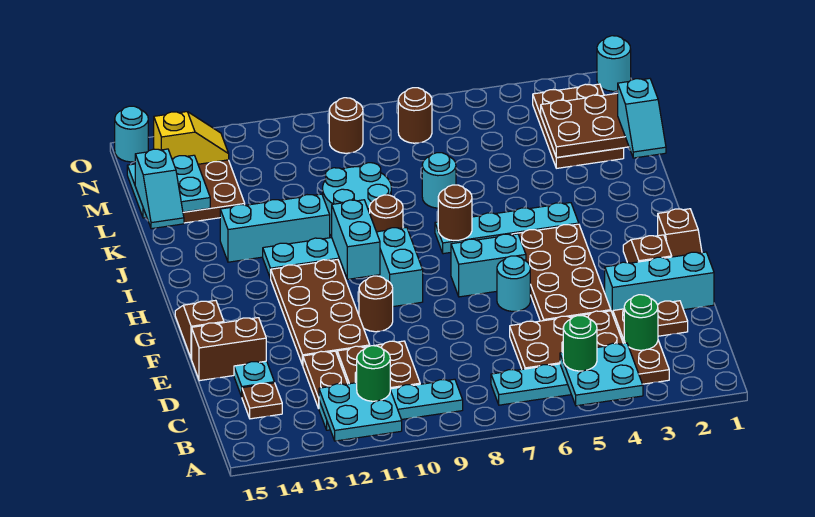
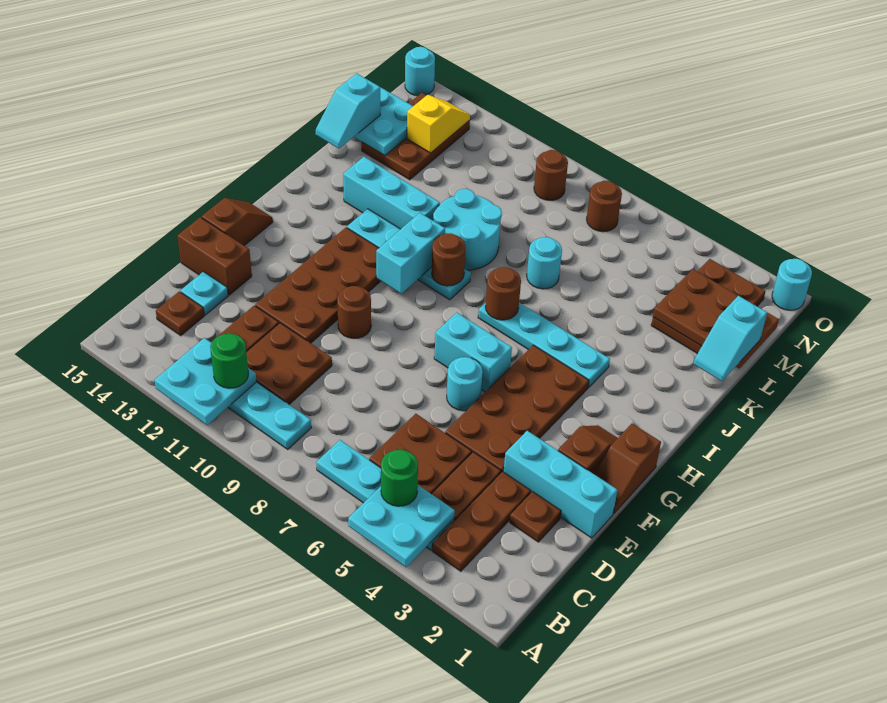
green round brick C3 level 2 -> none
cyan brick G9:H9 level 1 -> none
yellow slope N13:N14 level 2 top 14 -> yellow slope M13:N13 level 2 top M

